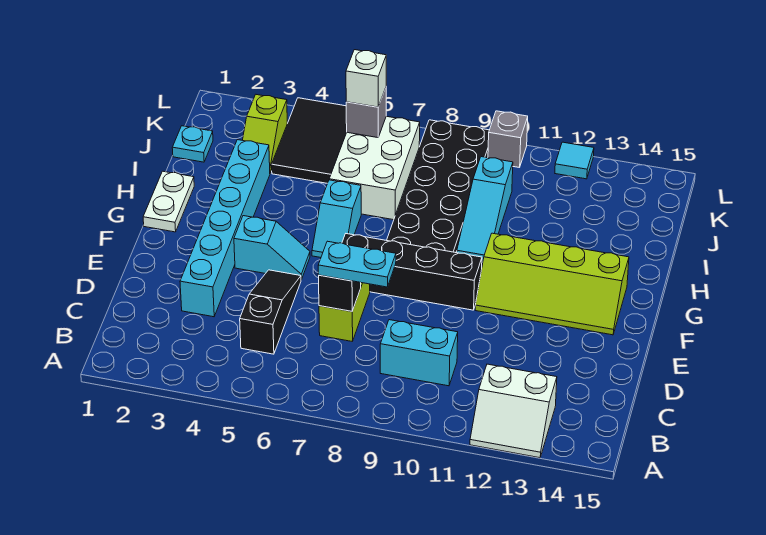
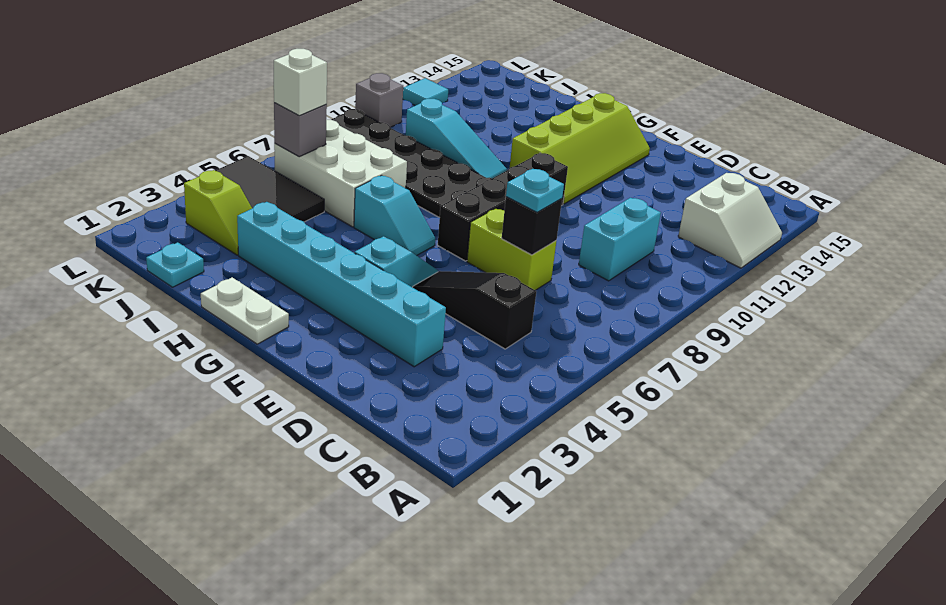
cyan plate D7:D8 level 3 -> cyan plate D7 level 3

